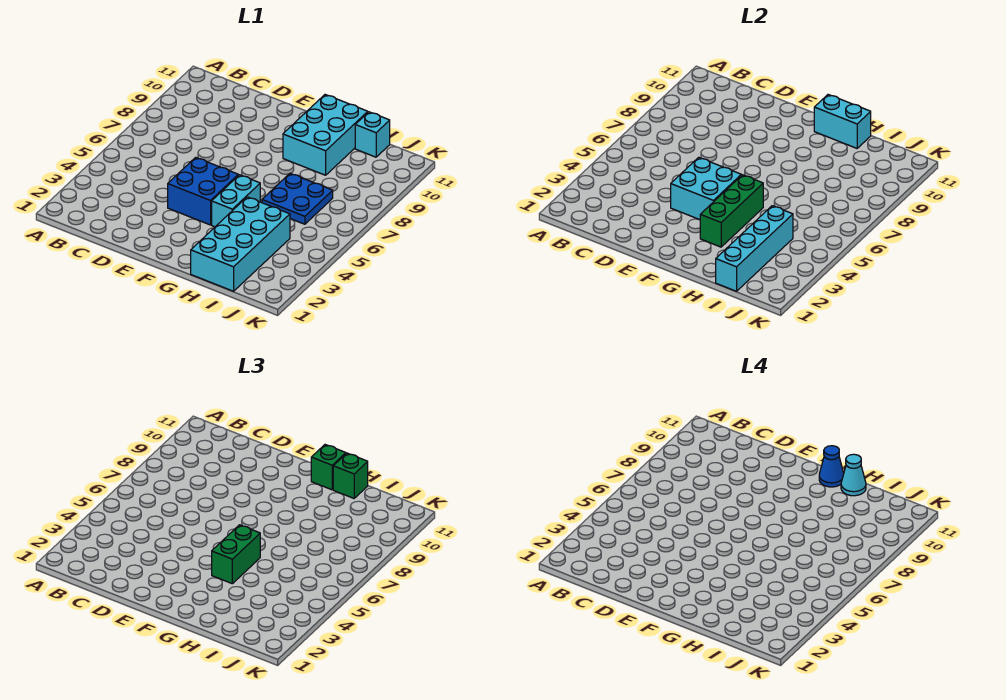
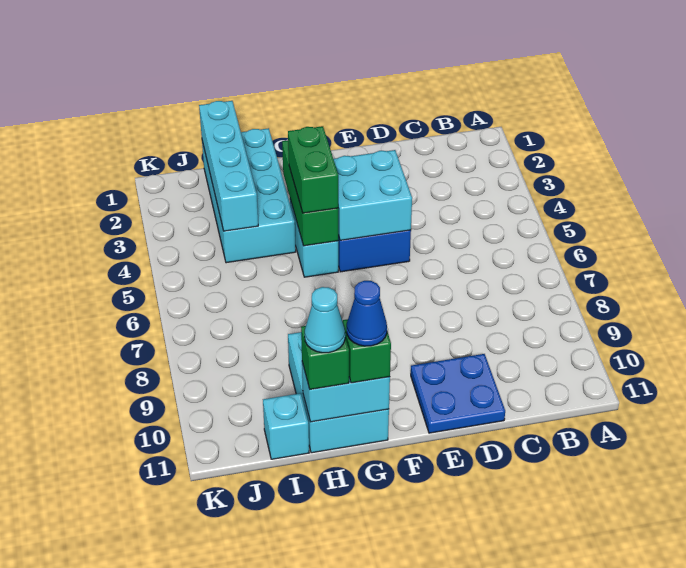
blue plate H6:I7 level 1 -> blue plate D10:E11 level 1

